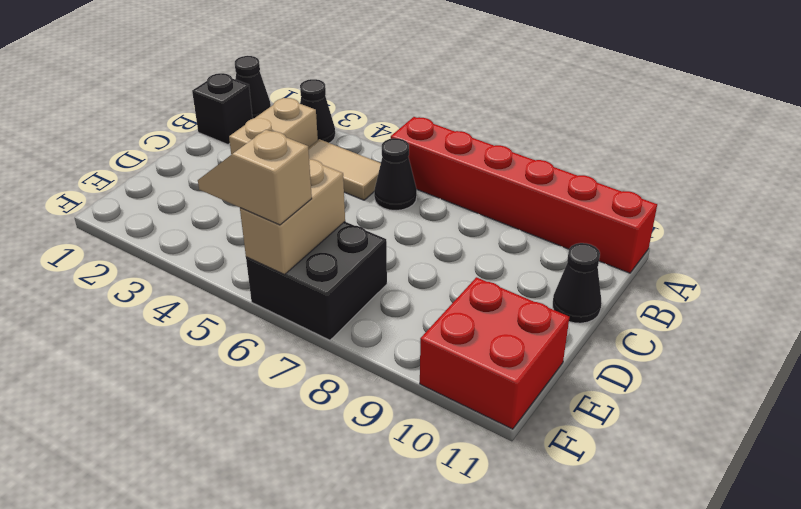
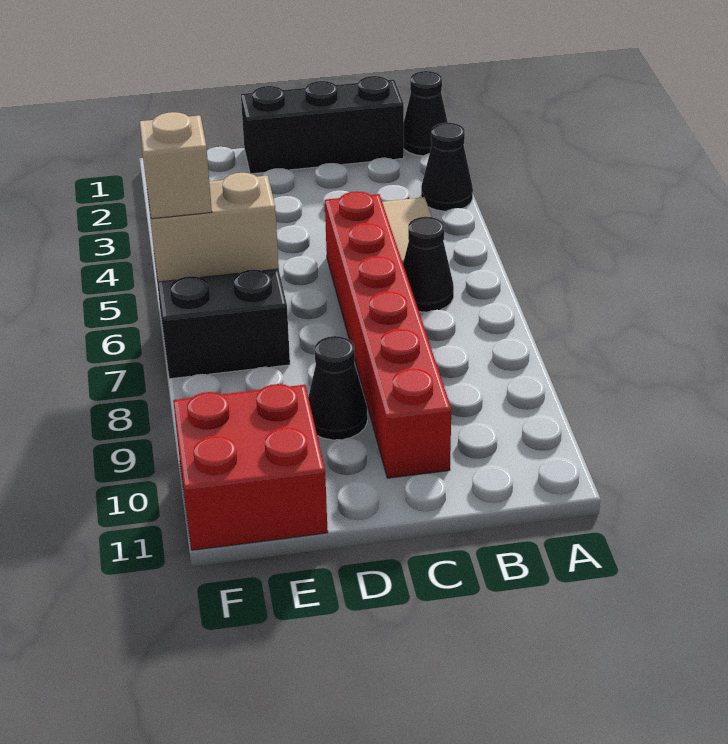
red brick A6:A11 level 1 -> red brick C5:C10 level 1
black brick B1 level 1 -> black brick B1:D1 level 1
tan brick B3:C3 level 1 -> none
black cone C11 level 1 -> black cone D9 level 1

